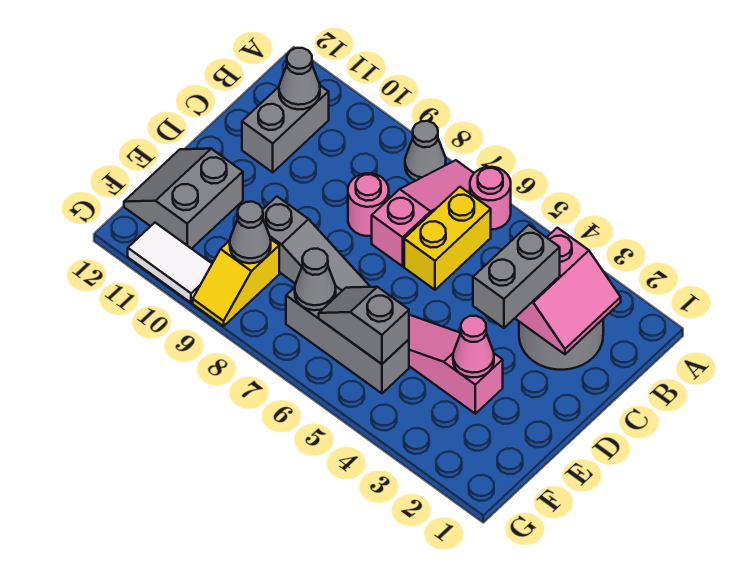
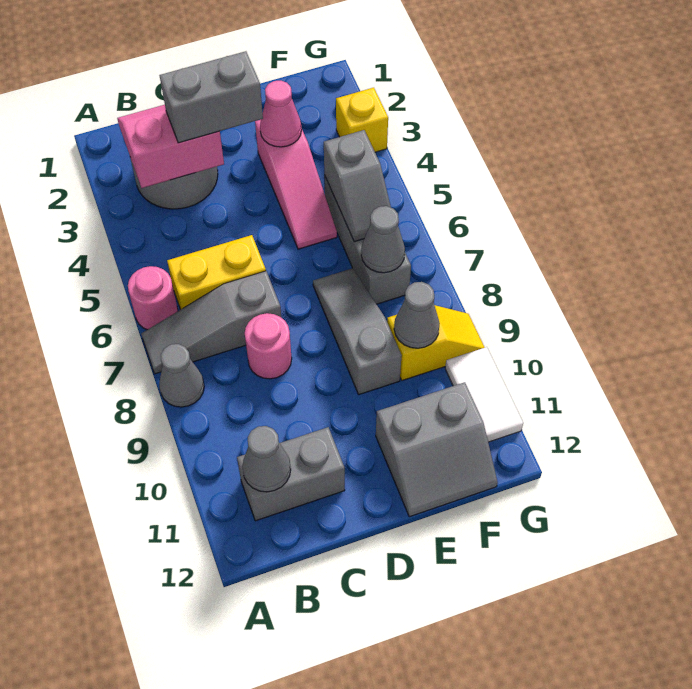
pink slope A7:C7 level 1 top C -> grey slope A7:C7 level 1 top C
none -> yellow brick G3 level 1

